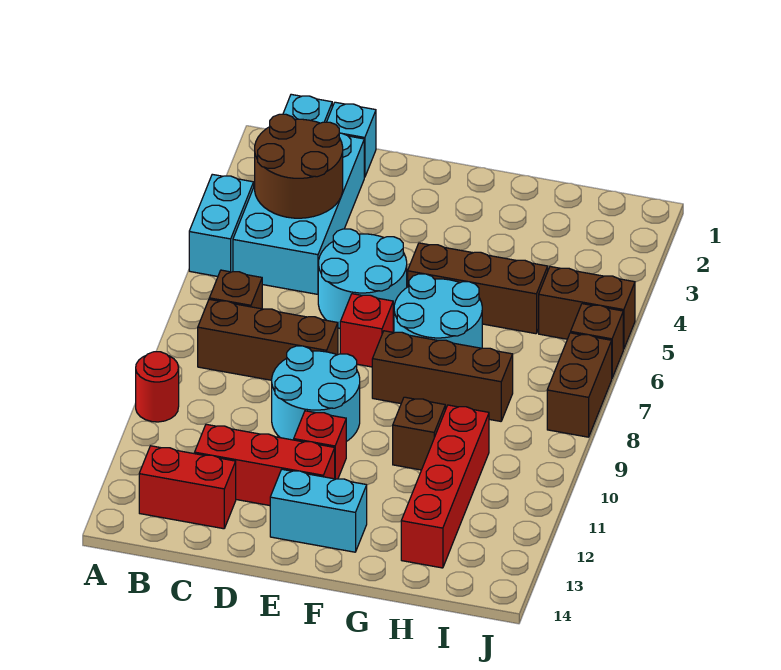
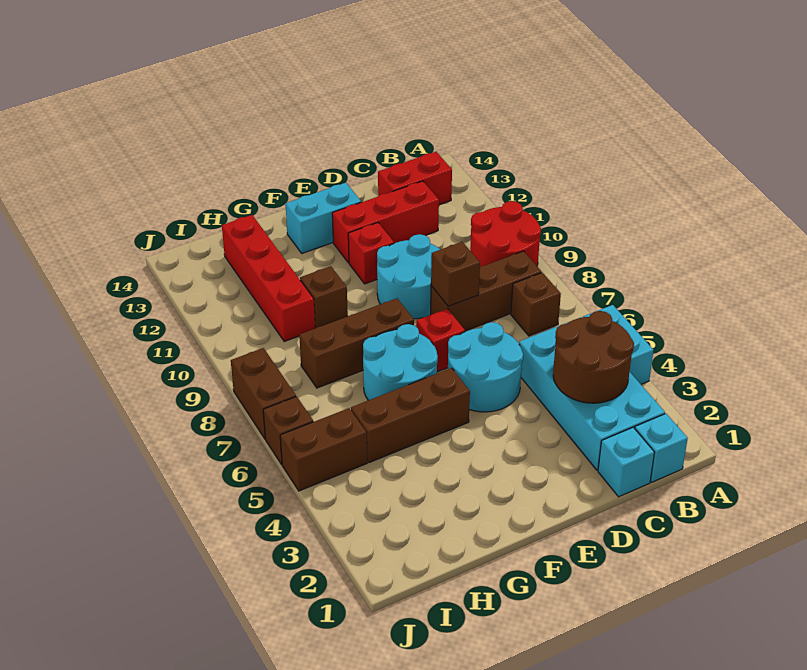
red round brick A10 level 1 -> red round brick A9:B10 level 1
none -> brown brick D8 level 2

